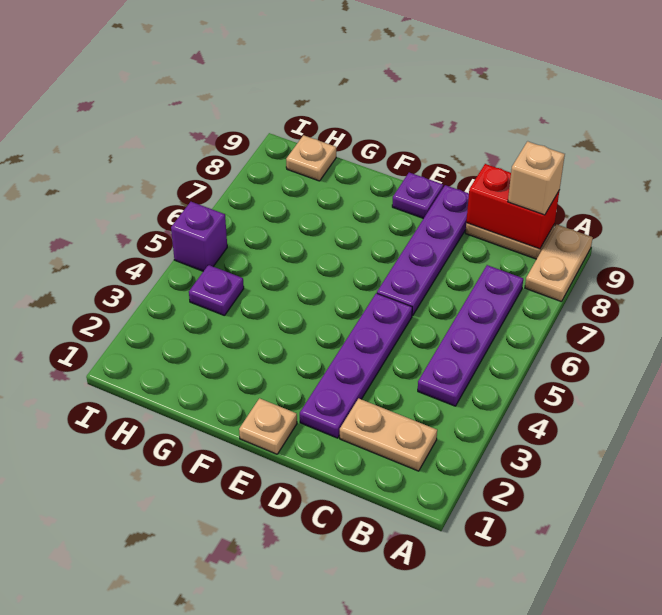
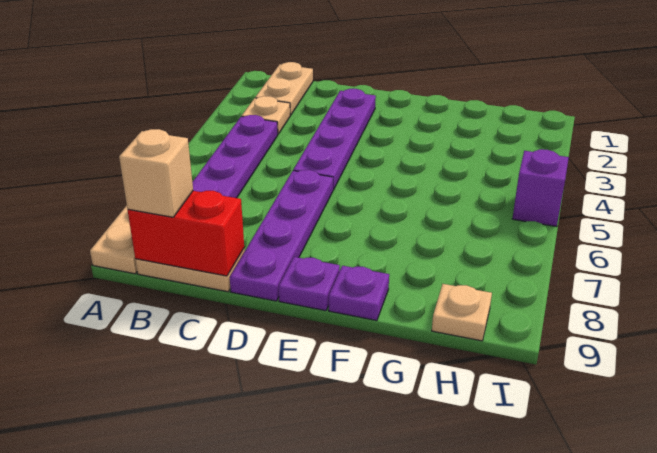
tan plate B2:C2 level 1 -> tan plate B1:B2 level 1
tan plate E1 level 1 -> tan plate B3 level 1
purple plate H4 level 1 -> purple plate F9 level 1

